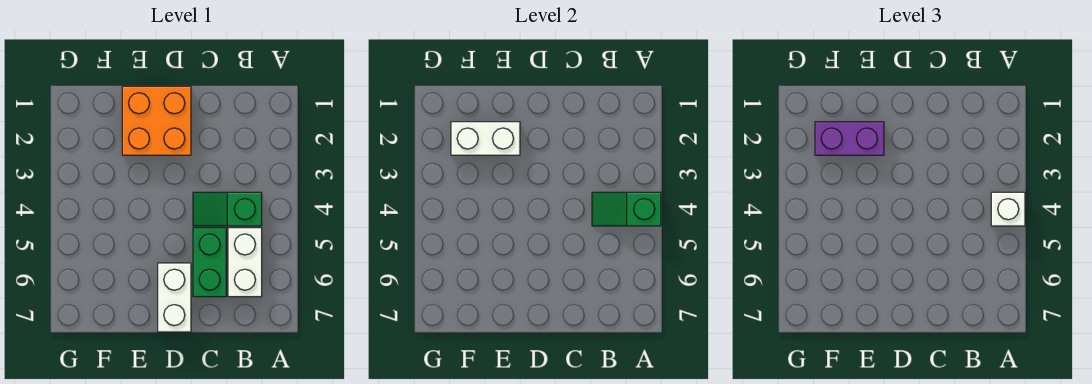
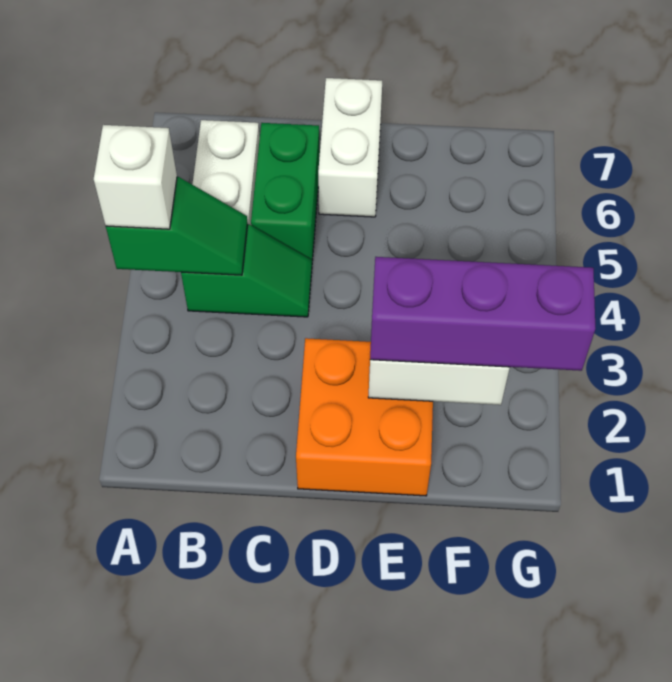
purple brick E2:F2 level 3 -> purple brick E2:G2 level 3

